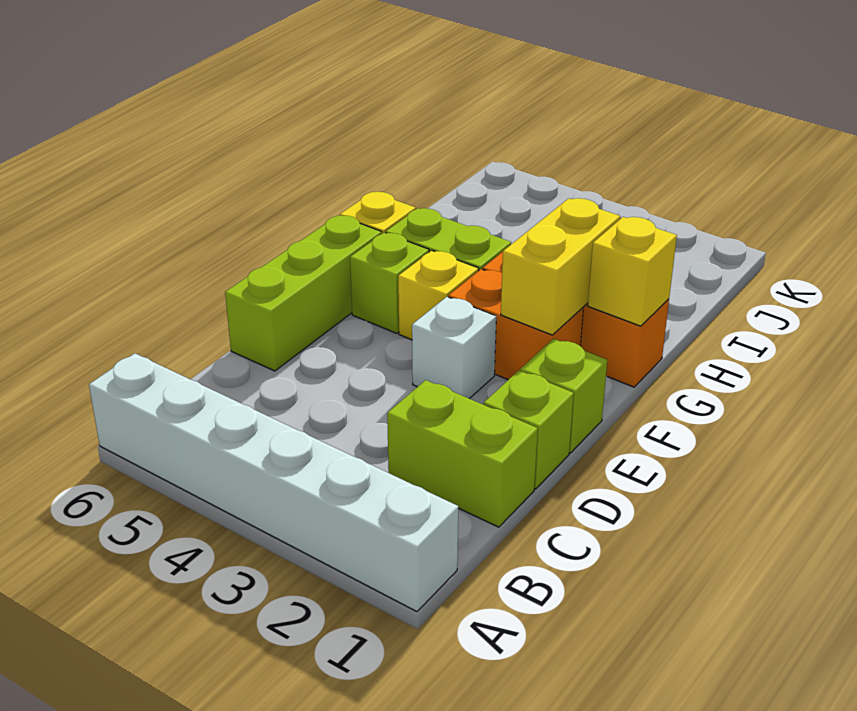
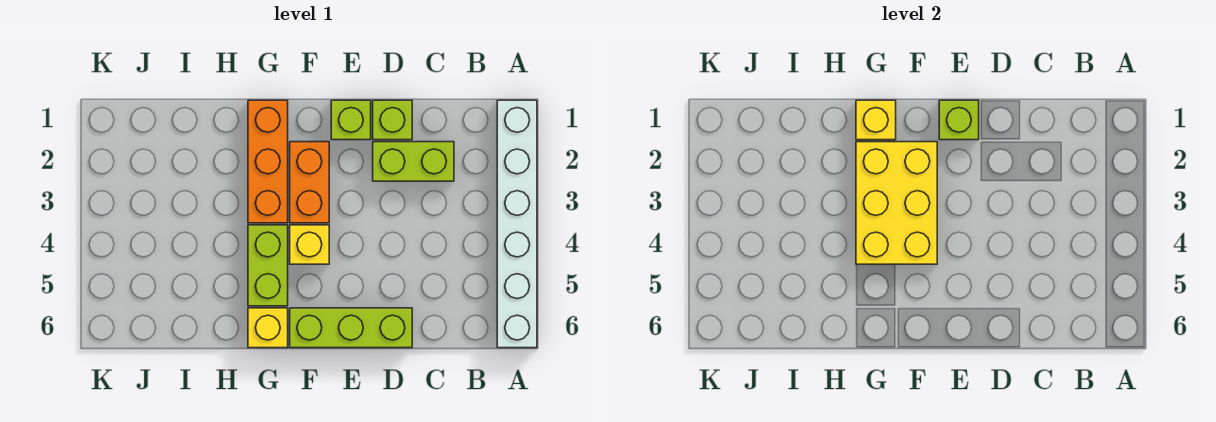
lime brick C1:C2 level 1 -> lime brick C2:D2 level 1
white brick E3 level 1 -> none
yellow brick F2:G2 level 2 -> yellow brick F2:G4 level 2
lime brick F5 level 1 -> lime brick E1 level 2

